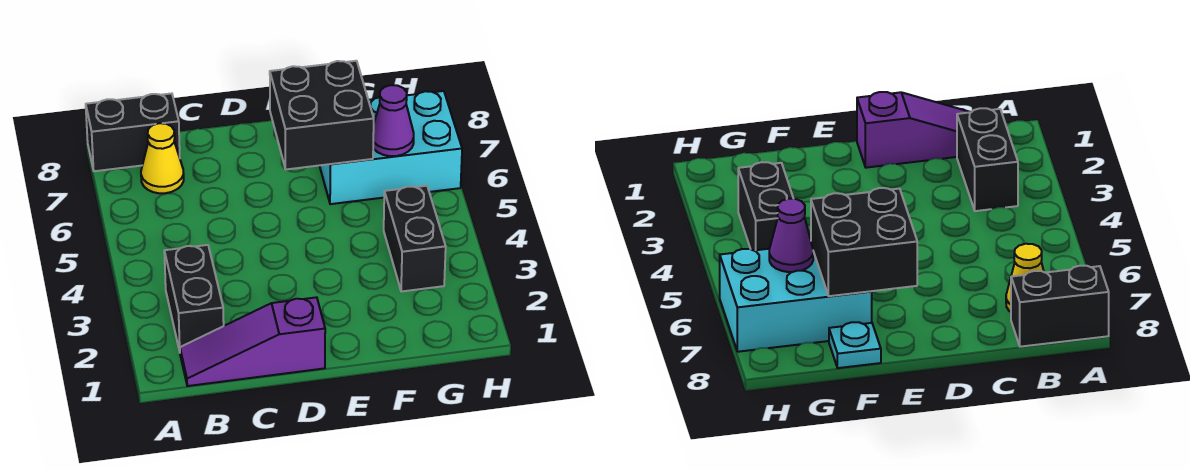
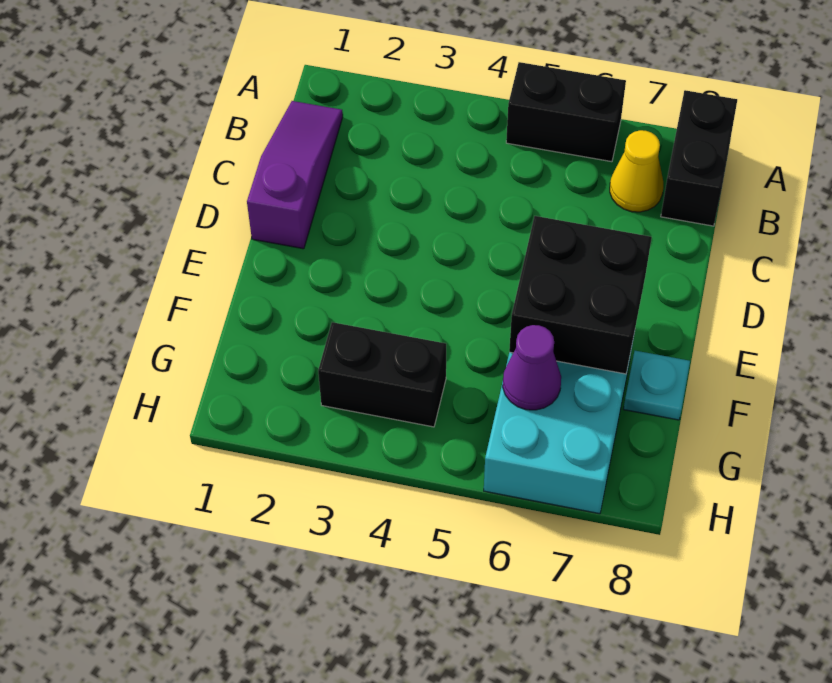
black brick B2:B3 level 1 -> black brick A5:A6 level 1

